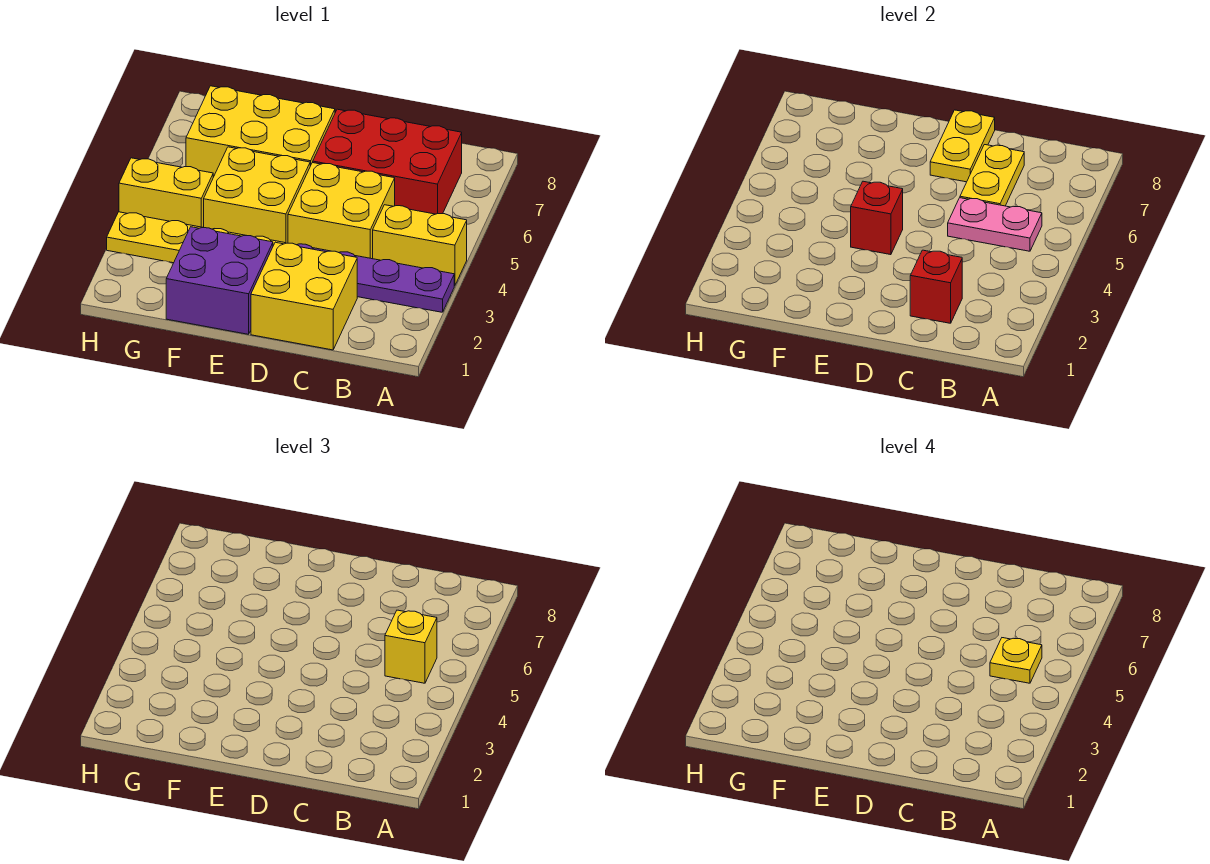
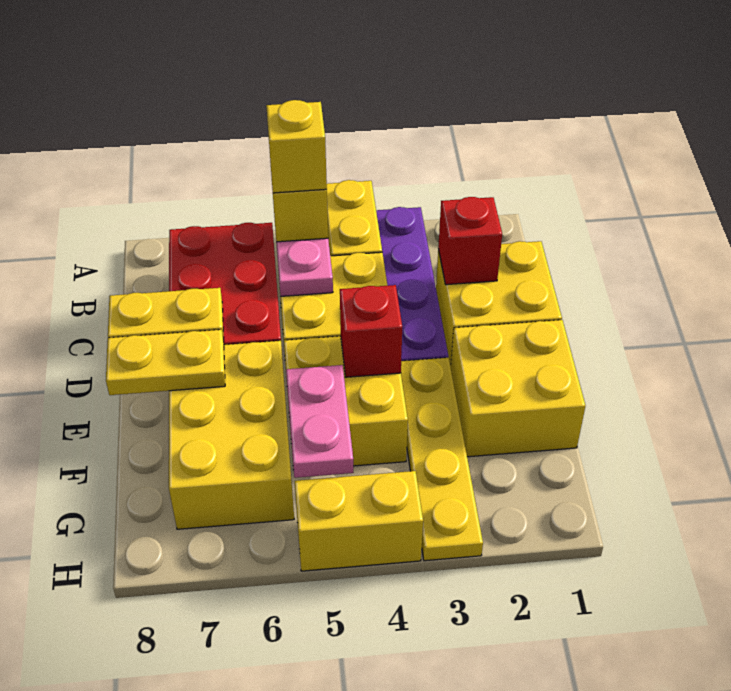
yellow plate B5 level 4 -> yellow brick B5 level 4
yellow plate C6:C7 level 2 -> yellow plate E7:E8 level 2
purple brick E1:F2 level 1 -> yellow brick E1:F2 level 1
none -> pink plate F5:G5 level 2
yellow brick G4:H4 level 1 -> yellow brick H4:H5 level 1

